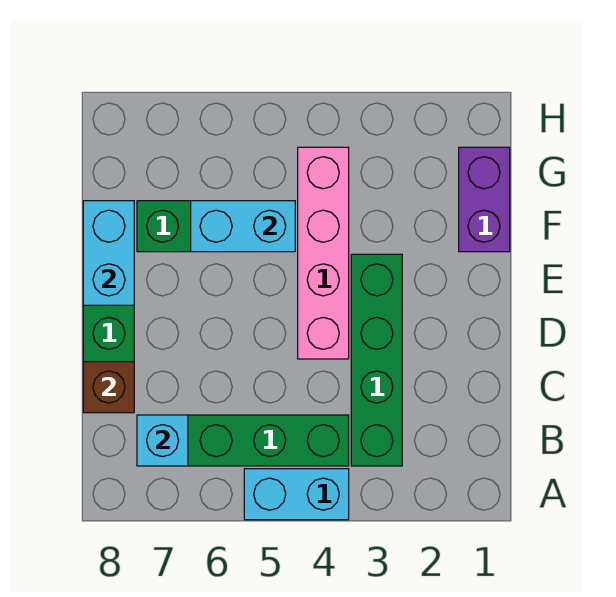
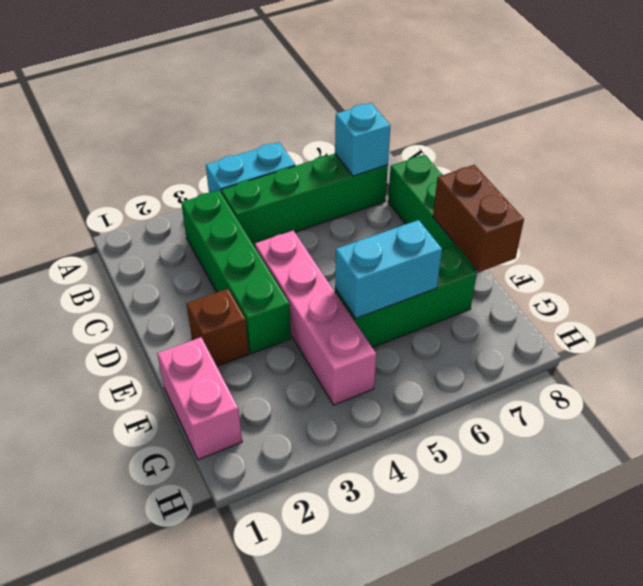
brown brick C8 level 2 -> brown brick E2 level 1
cyan brick E8:F8 level 2 -> brown brick E8:F8 level 2
purple brick F1:G1 level 1 -> pink brick F1:G1 level 1

